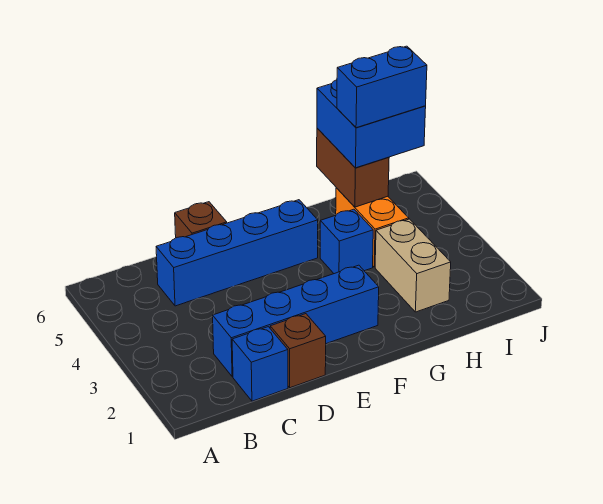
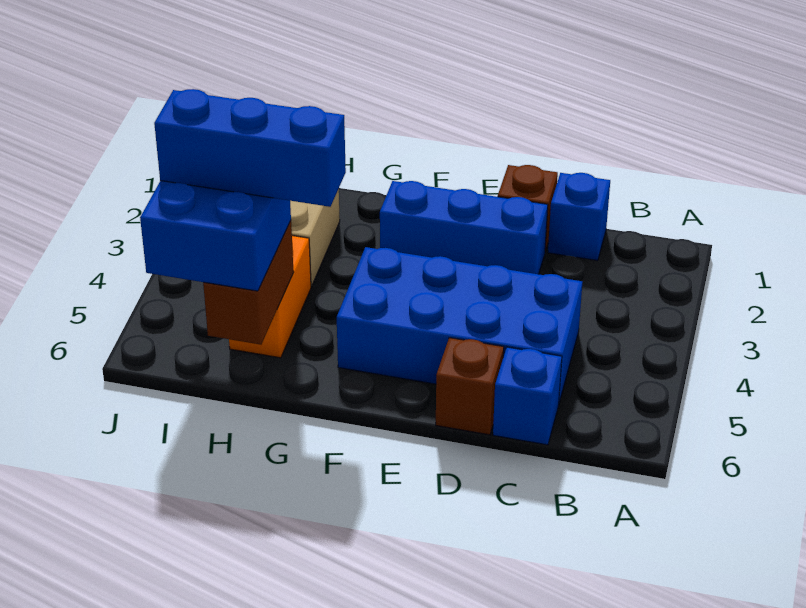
blue brick C2:F2 level 1 -> blue brick D2:F2 level 1
blue brick C5:F5 level 1 -> blue brick C4:F5 level 1
blue brick G4 level 1 -> blue brick C6 level 1
blue brick H5:I5 level 4 -> blue brick G5:I5 level 4

